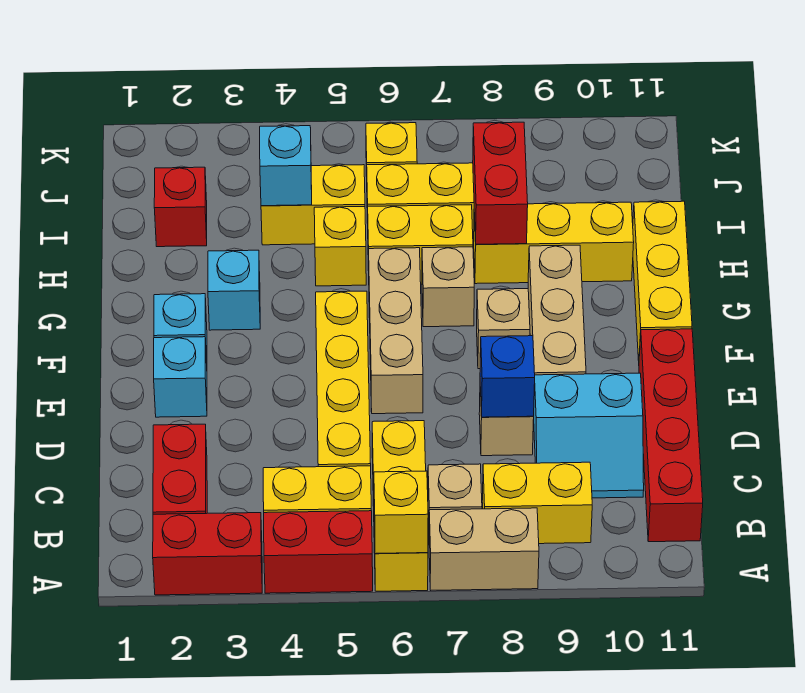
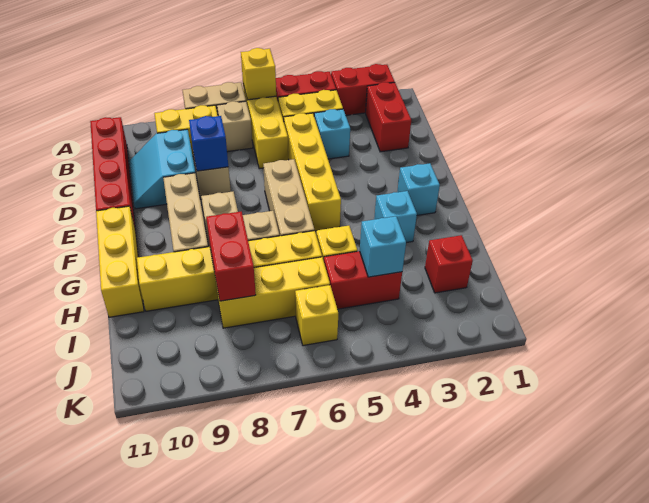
cyan slope C9:D10 level 1 top D -> cyan slope C9:D10 level 1 top 9
cyan brick E2 level 1 -> cyan brick C4 level 1
yellow brick I4:I5 level 1 -> red brick I4:I5 level 1

